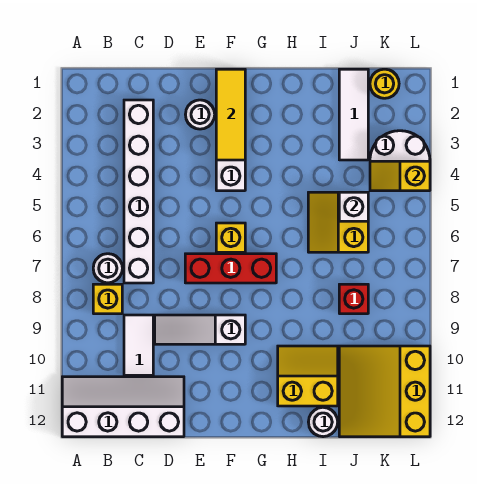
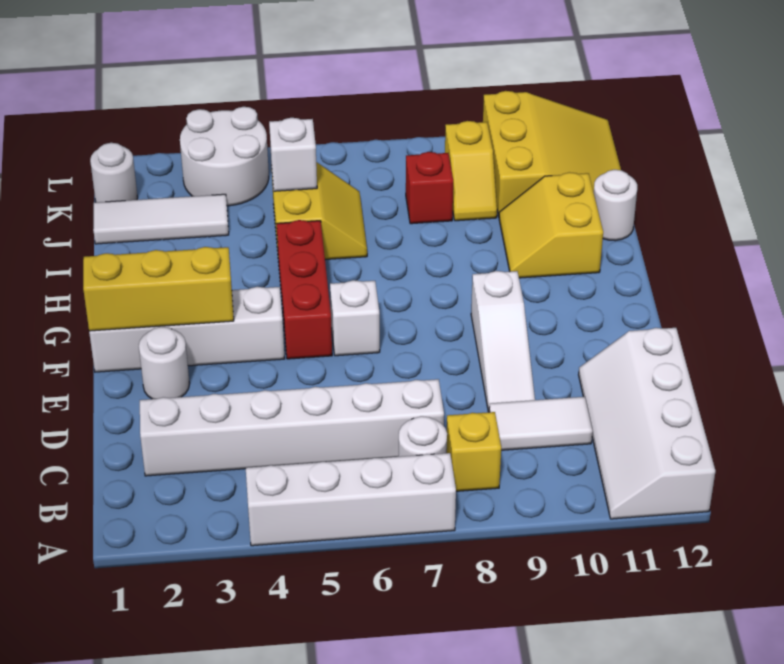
none -> white brick A4:A7 level 1
red brick E7:G7 level 1 -> red brick F5:H5 level 1
yellow tile F1:F3 level 2 -> yellow brick F1:F3 level 2
yellow brick F6 level 1 -> white brick F6 level 1
yellow slope I5:J6 level 1 top J -> yellow slope I5:J6 level 1 top 5
yellow slope J10:L12 level 1 top L -> yellow slope J10:L12 level 1 top 10
yellow round brick K1 level 1 -> white round brick K1 level 1
yellow slope K4:L4 level 2 top L -> yellow slope J9:K9 level 1 top K

